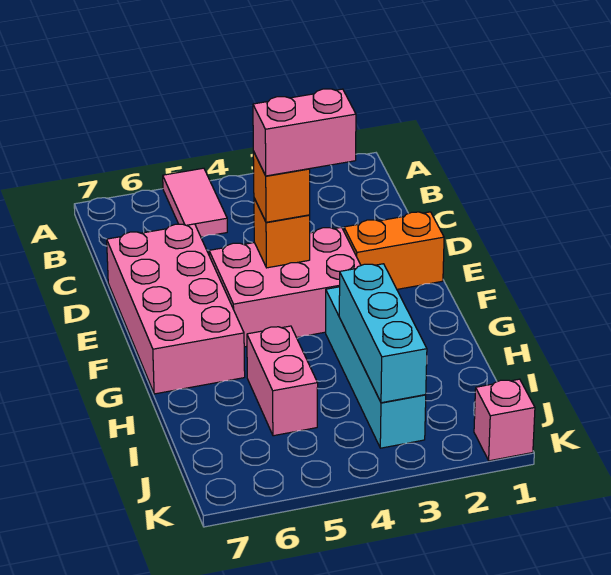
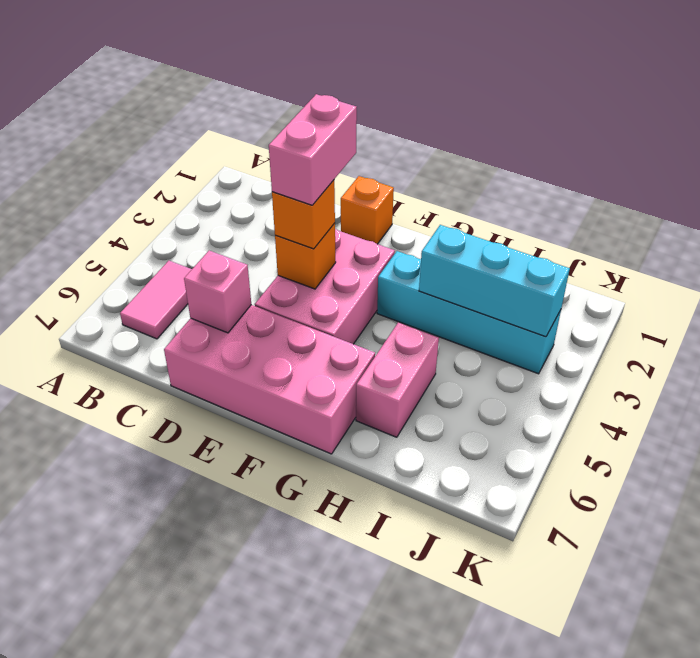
pink tile A5:B5 level 1 -> pink tile B5:B6 level 1
orange brick E1:E2 level 1 -> orange brick E1 level 1
pink brick H5:I5 level 1 -> pink brick H5:H6 level 1
pink brick K1 level 1 -> pink brick D6 level 2

